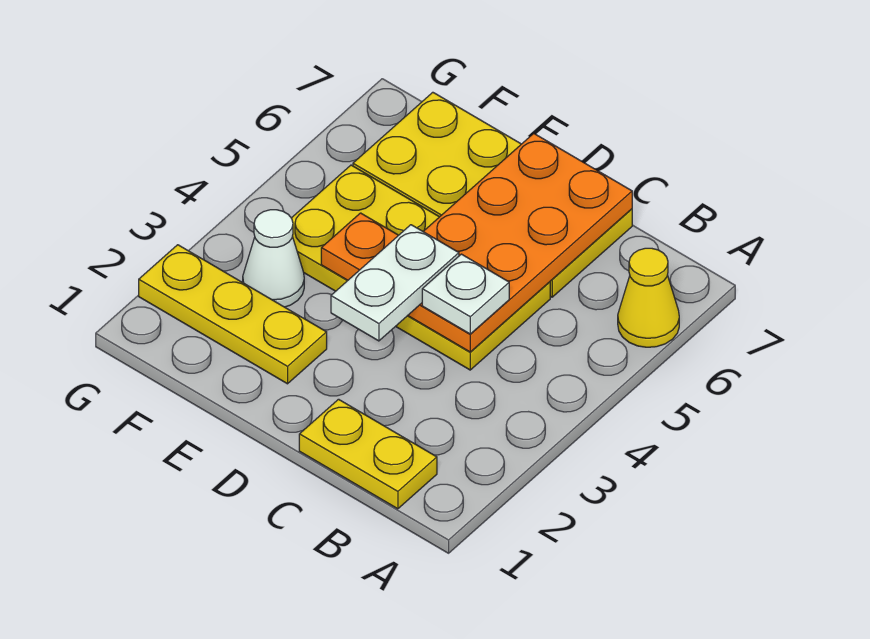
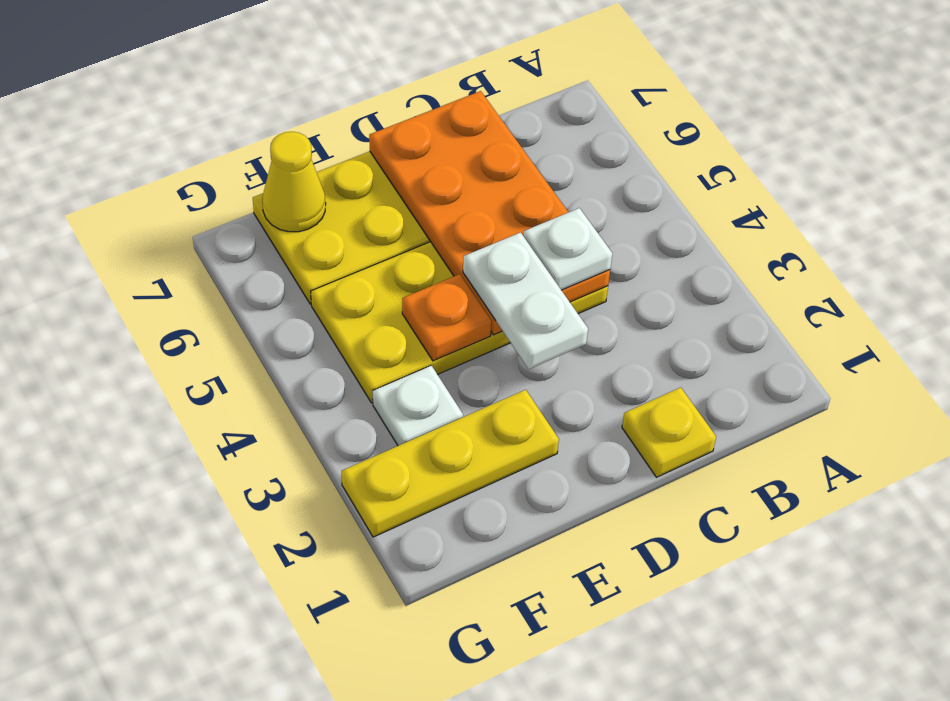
yellow cone A6 level 1 -> yellow cone F7 level 2
yellow plate B1:C1 level 1 -> yellow plate C1 level 1
white cone F3 level 1 -> white plate F3 level 1

